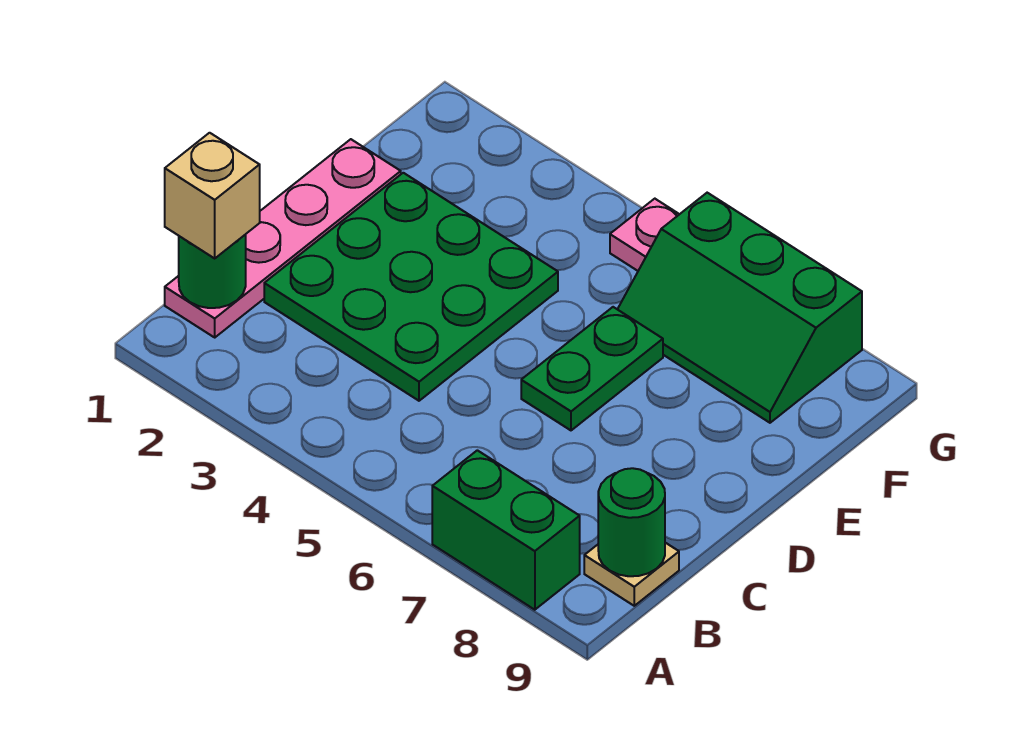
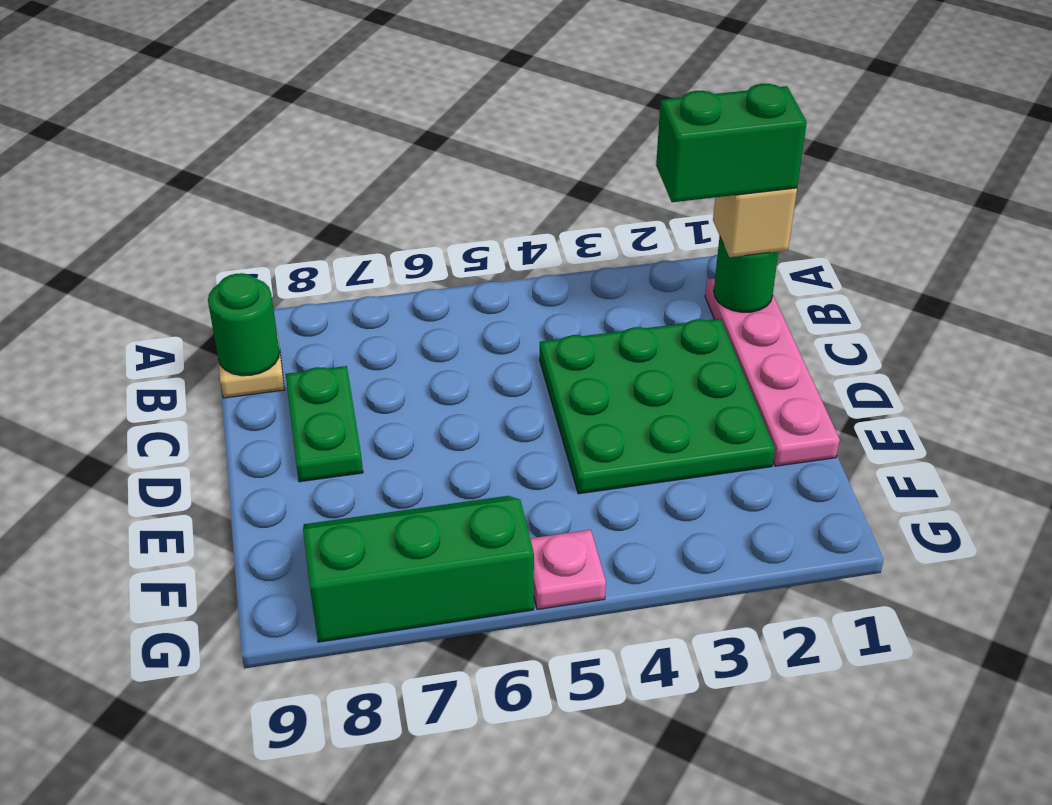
green brick A7:A8 level 1 -> green brick B1:B2 level 4
green plate D6:E6 level 1 -> green plate C8:D8 level 1

